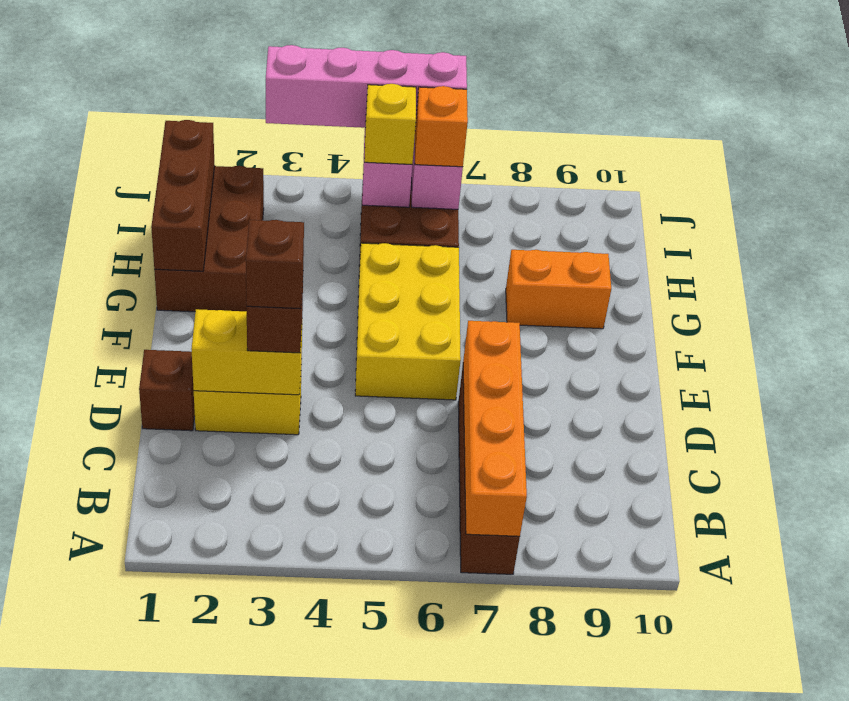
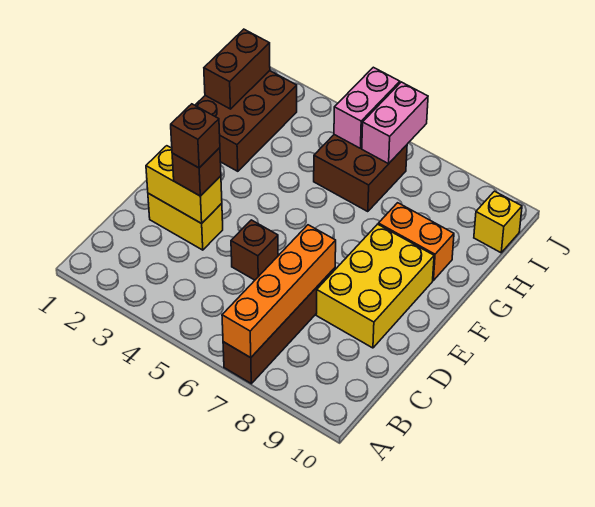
brown brick D1 level 1 -> brown brick D5 level 1
yellow brick E5:G6 level 1 -> yellow brick D8:F9 level 1
brown brick G1:I1 level 2 -> brown brick H1:I1 level 2
yellow brick I5 level 3 -> yellow brick I10 level 1
orange brick I6 level 3 -> none
pink brick J3:J6 level 3 -> none

